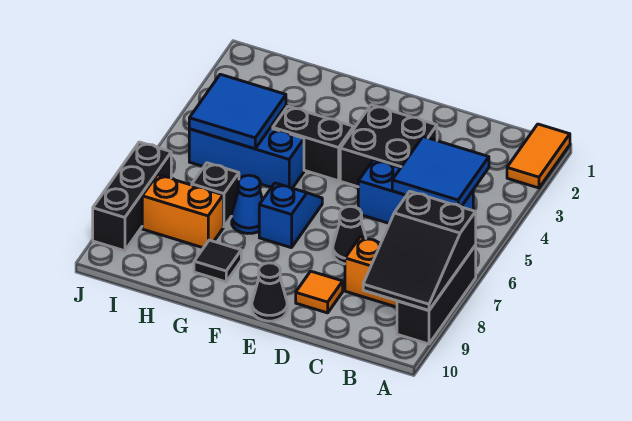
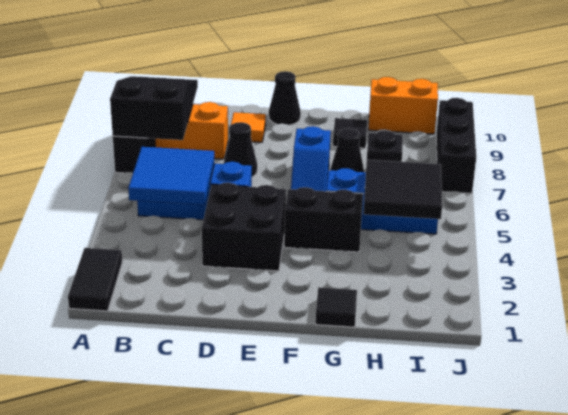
orange tile A1:A2 level 1 -> black tile A1:A2 level 1
none -> black tile G1 level 1
blue cone G7 level 1 -> black cone G7 level 1
blue tile H4:I5 level 2 -> black tile H4:I5 level 2
orange brick H8:I8 level 1 -> orange brick H10:I10 level 1

